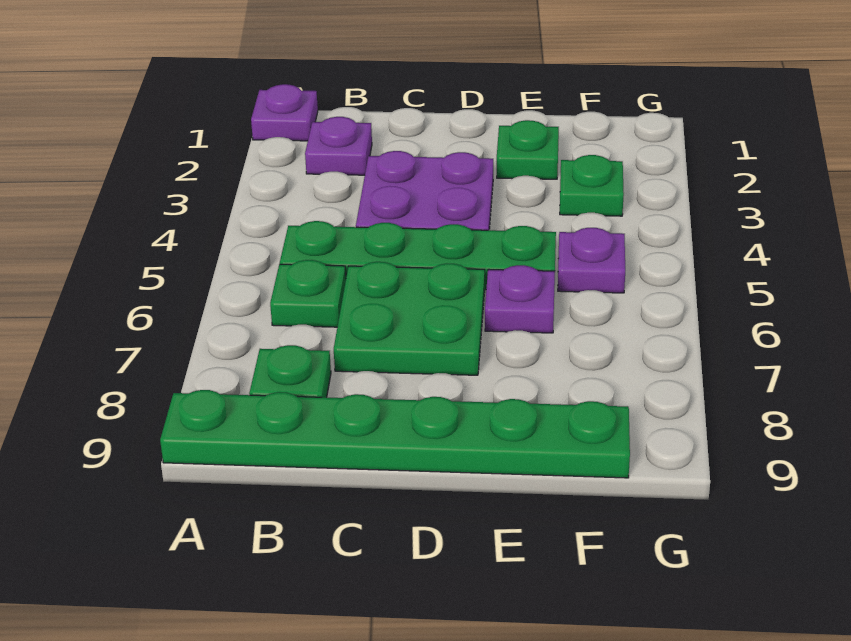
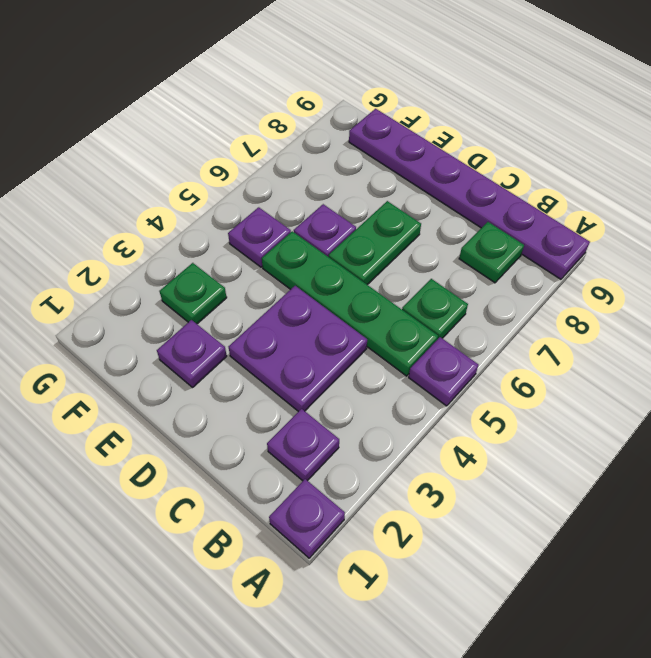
none -> purple plate A5 level 1
green plate A9:F9 level 1 -> purple plate A9:F9 level 1
green plate C6:D7 level 1 -> green plate D6:D7 level 1
green plate E2 level 1 -> purple plate E2 level 1

